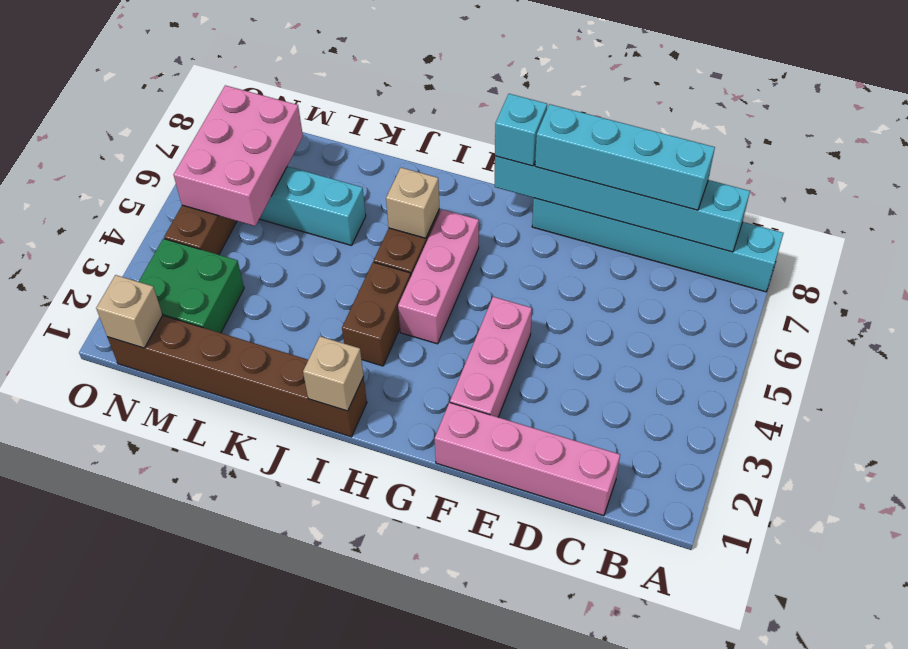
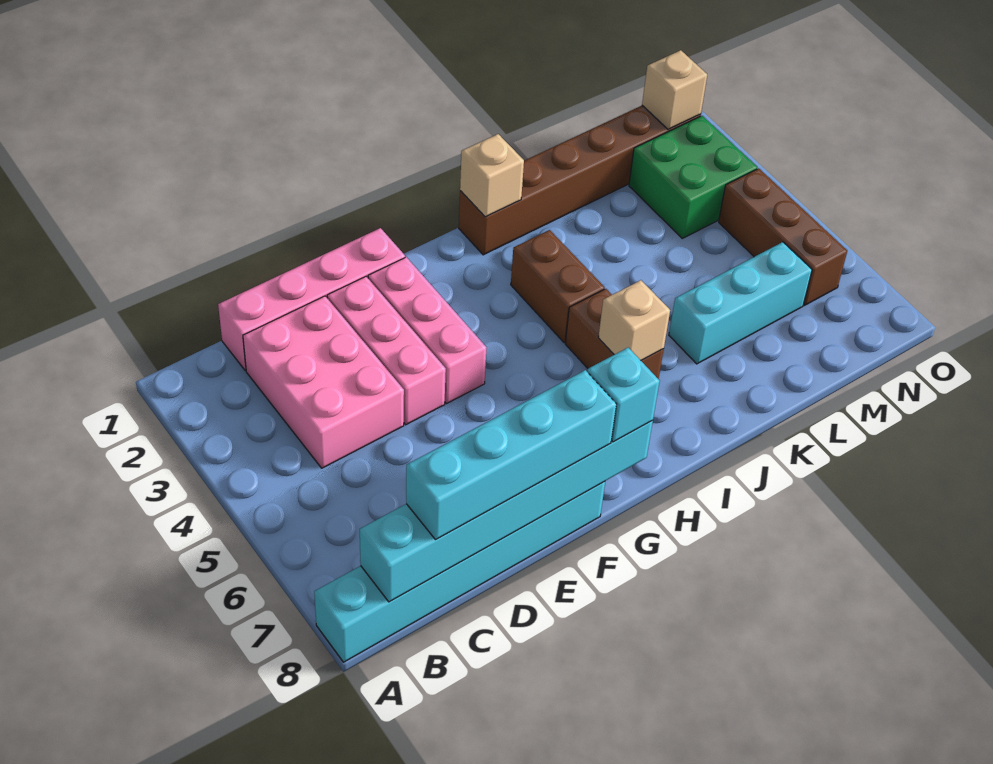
pink brick H4:H6 level 1 -> pink brick E2:E4 level 1
pink brick M5:N7 level 2 -> pink brick C2:D4 level 1

